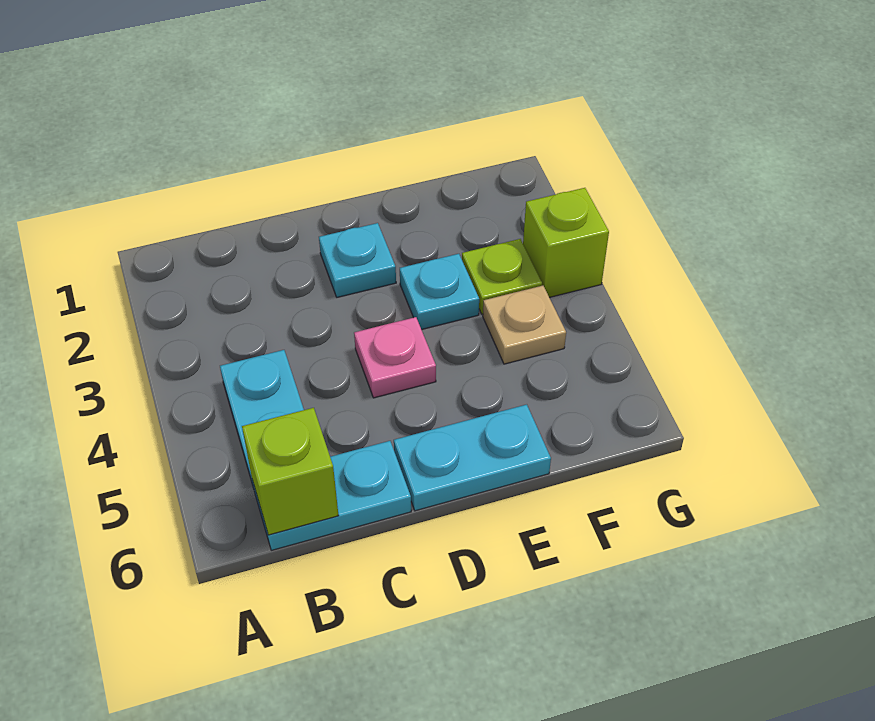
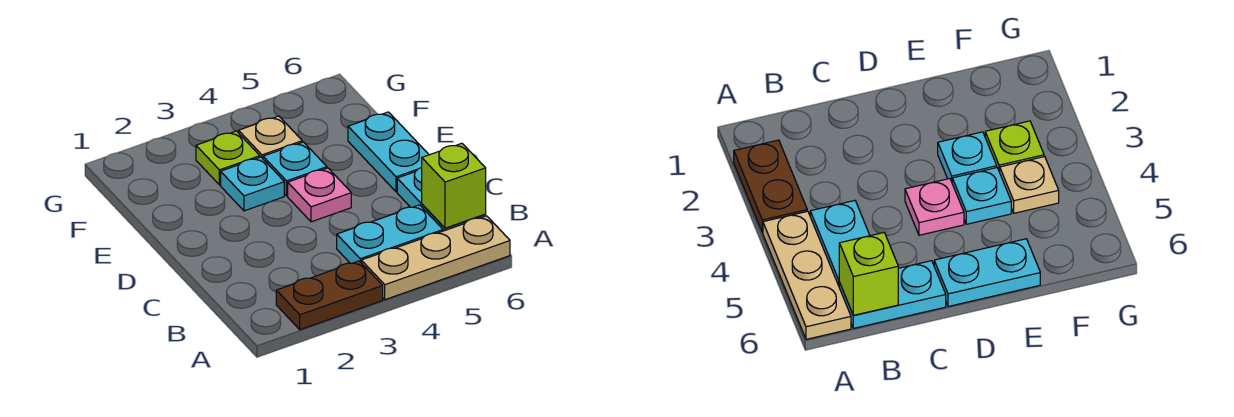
none -> brown plate A2:A3 level 1
none -> tan plate A4:A6 level 1
cyan plate D2 level 1 -> cyan plate E4 level 1
lime brick G3 level 1 -> none

